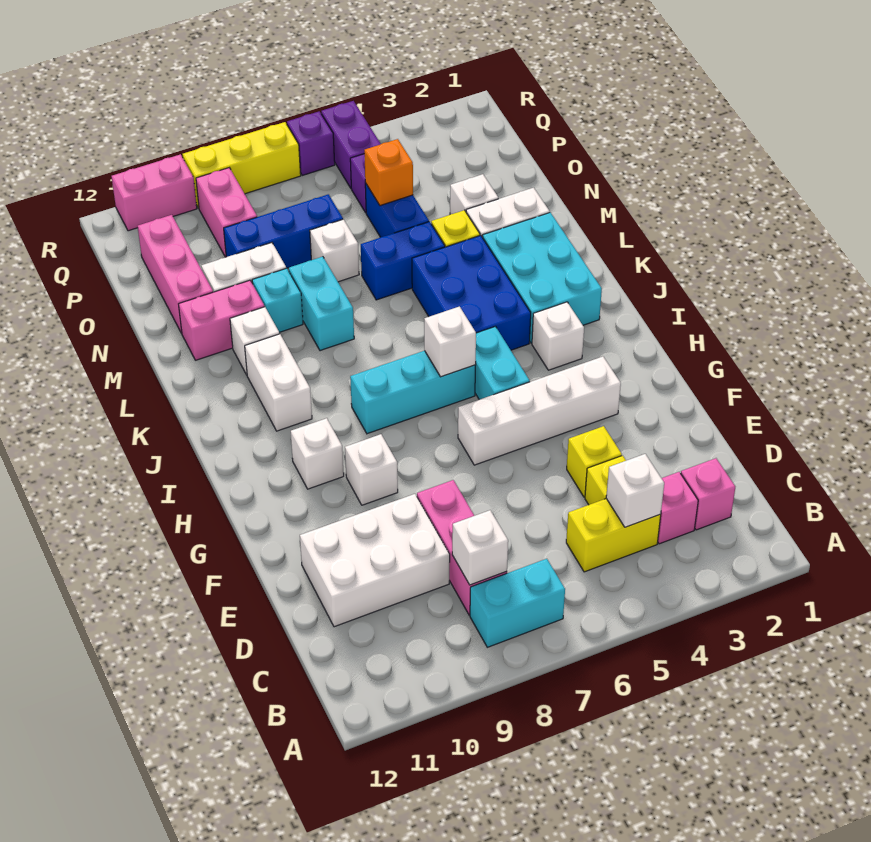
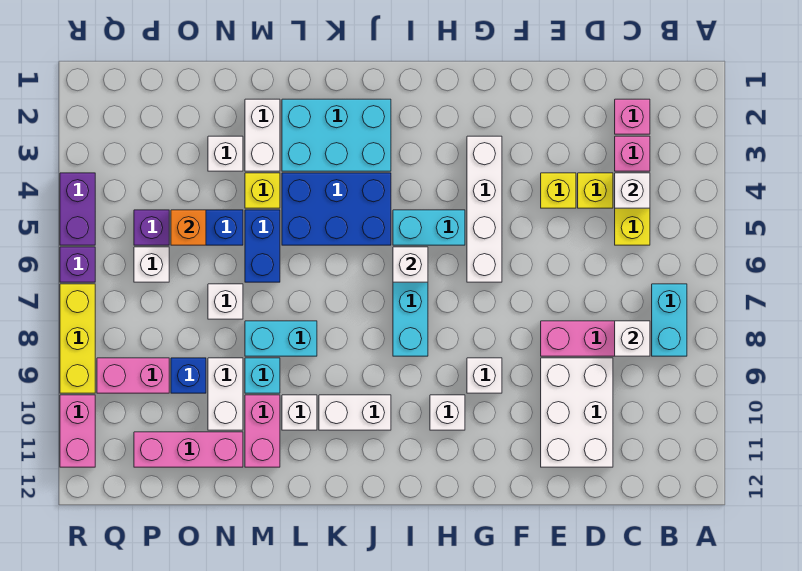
white brick I3 level 1 -> white brick P6 level 1
blue brick O7:O9 level 1 -> blue brick O9 level 1
purple brick Q5:R5 level 1 -> purple brick R4:R5 level 1

